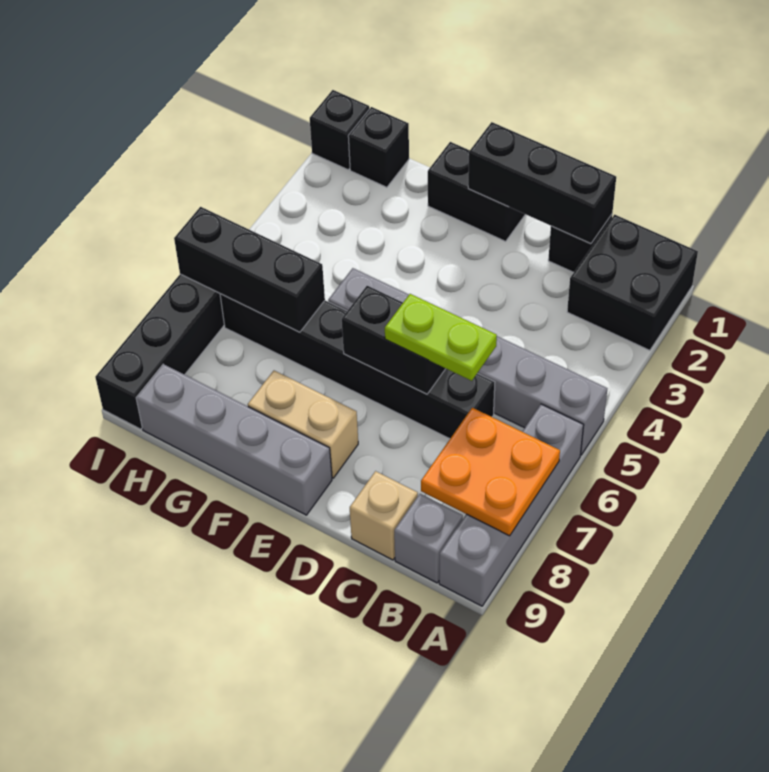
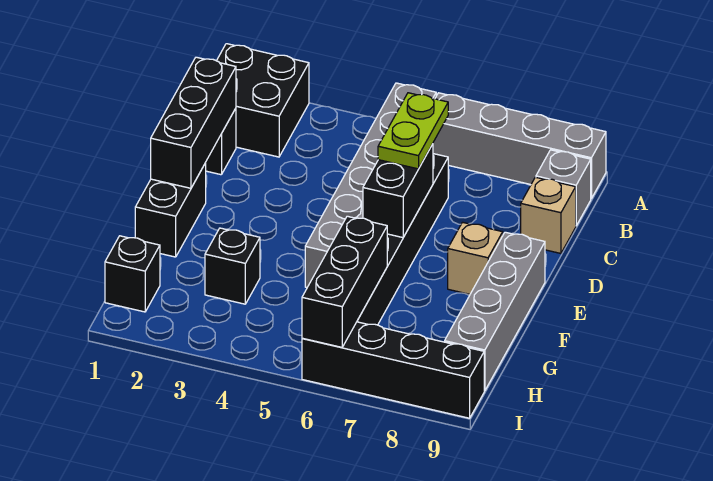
orange plate A7:B8 level 2 -> none
tan brick E8:F8 level 1 -> tan brick E8 level 1
black brick I1 level 1 -> black brick G3 level 1

